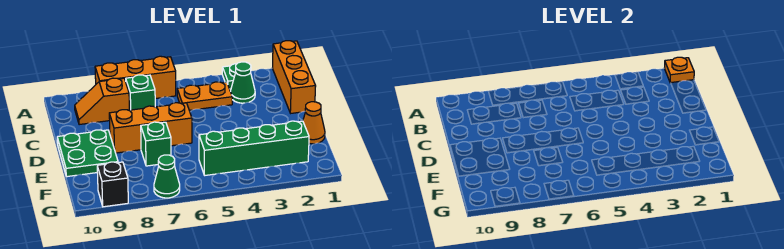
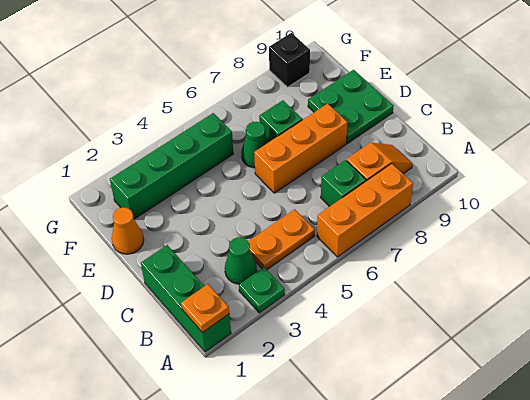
orange brick A1:C1 level 1 -> green brick A1:C1 level 1
green cone G7 level 1 -> green cone E6 level 1

